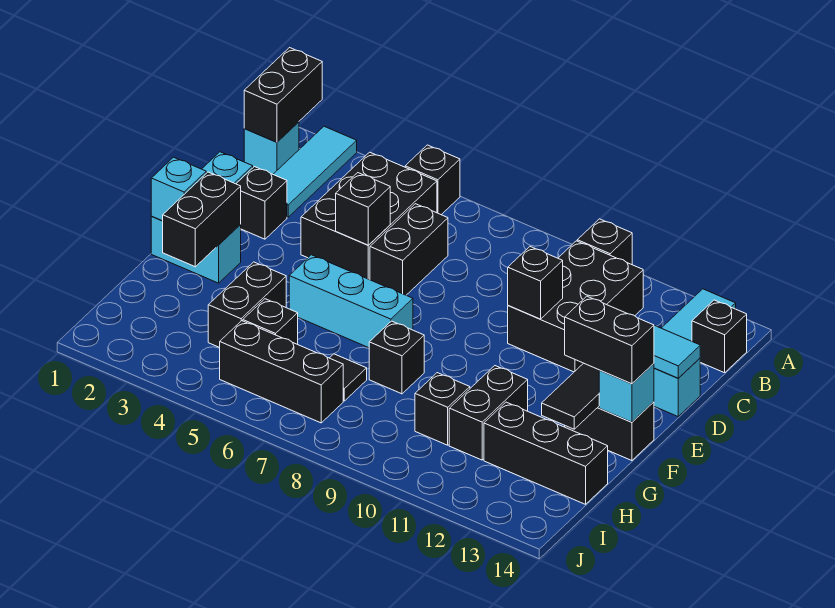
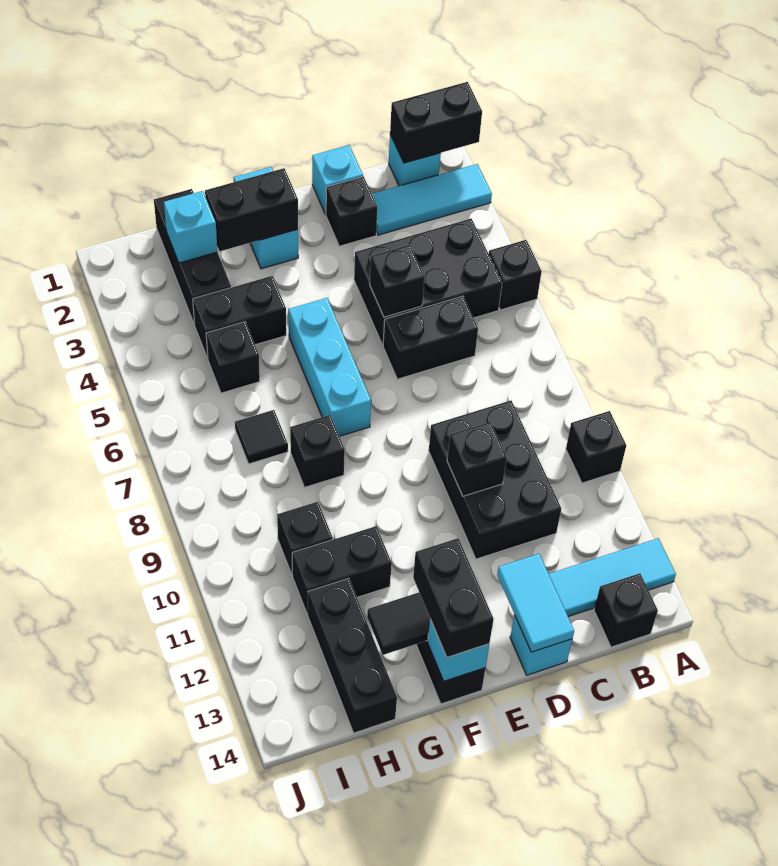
black brick B10:D11 level 1 -> black brick C9:D11 level 1
cyan brick F1 level 2 -> cyan brick H2 level 2
black brick I5:I7 level 1 -> black brick H1:H3 level 1

